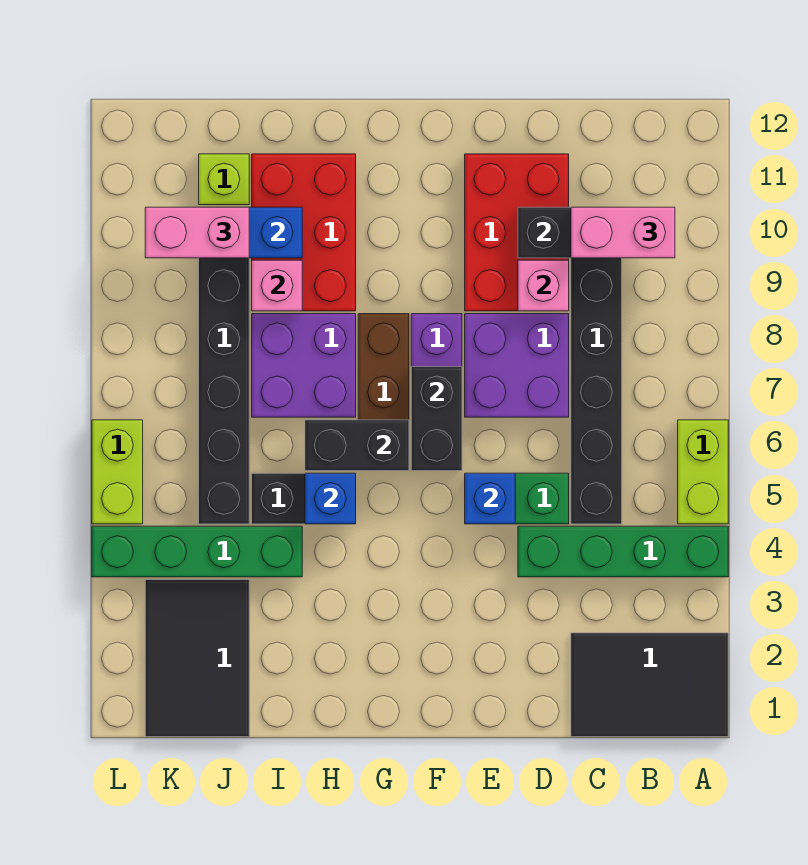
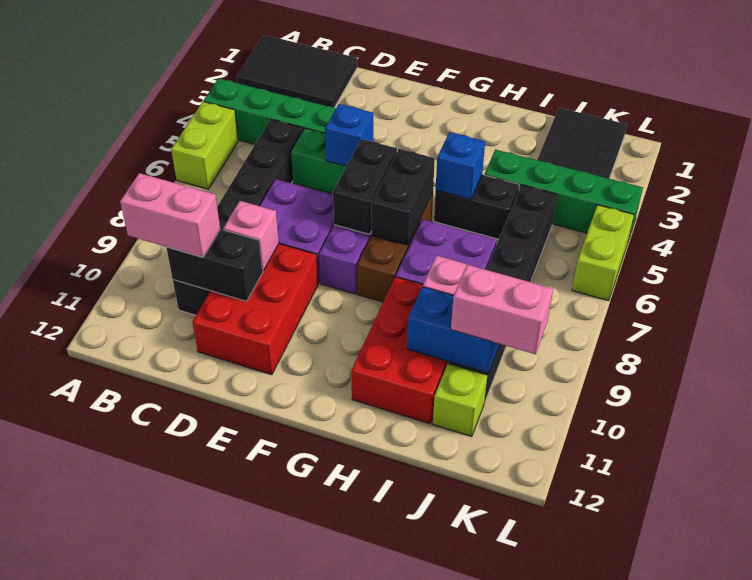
black brick G6:H6 level 2 -> black brick G6:G7 level 2

